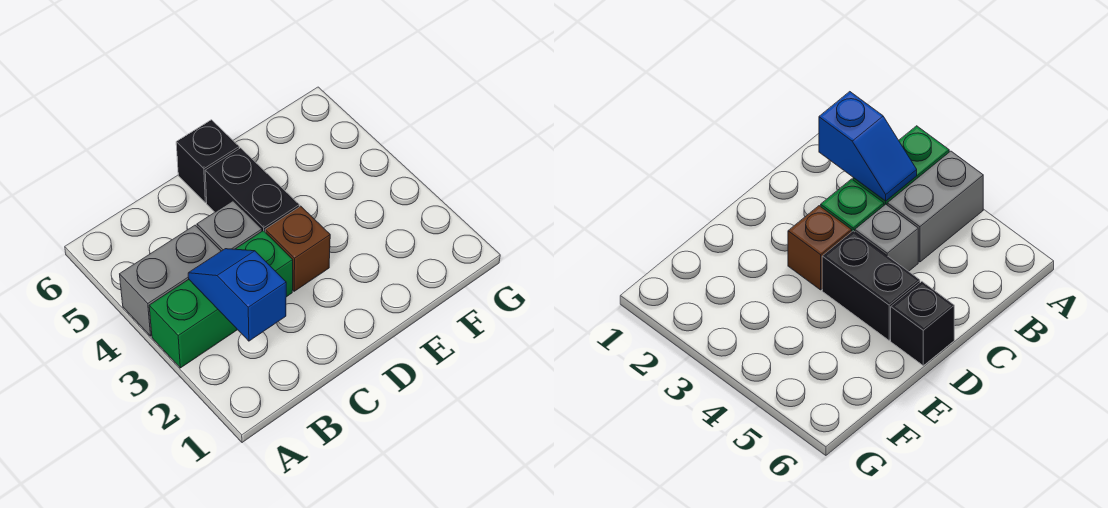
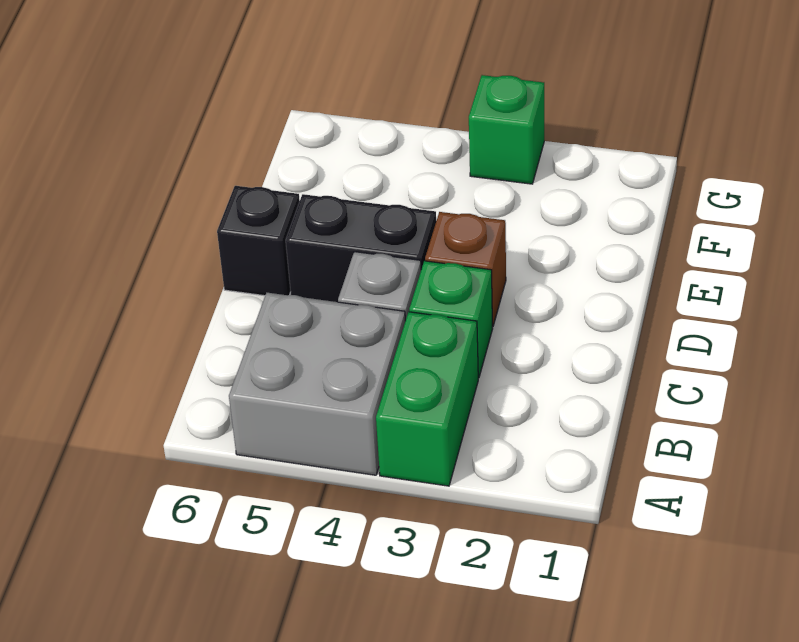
grey brick A4:B4 level 1 -> grey brick A4:B5 level 1
blue slope B2:B3 level 2 top 2 -> none
none -> green brick G3 level 1

